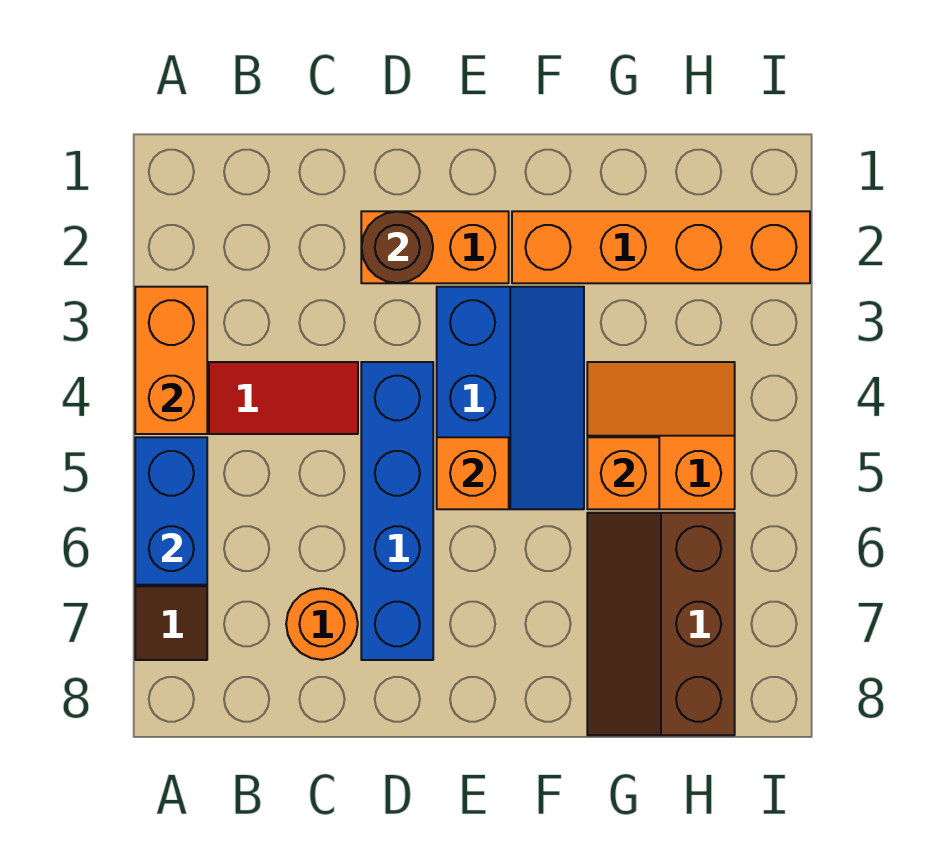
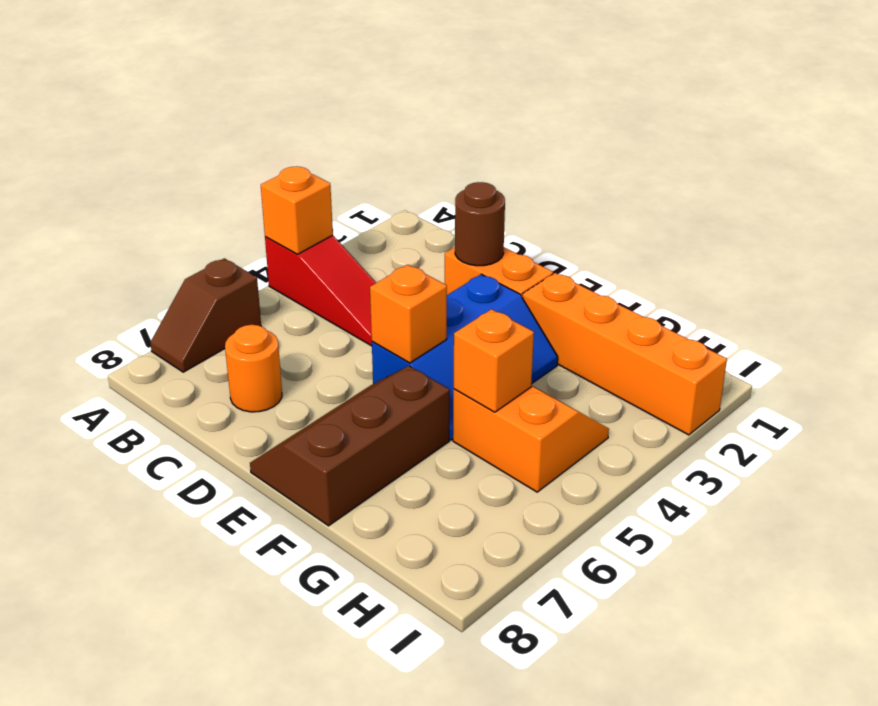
orange brick A3:A4 level 2 -> orange brick A4 level 2
blue brick A5:A6 level 2 -> none
blue brick D4:D7 level 1 -> none
brown slope G6:H8 level 1 top H -> brown slope E6:F8 level 1 top F

